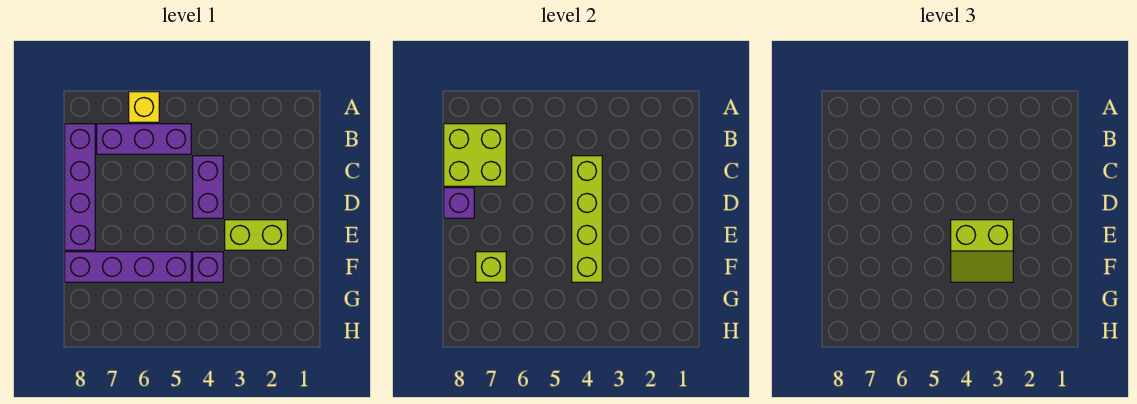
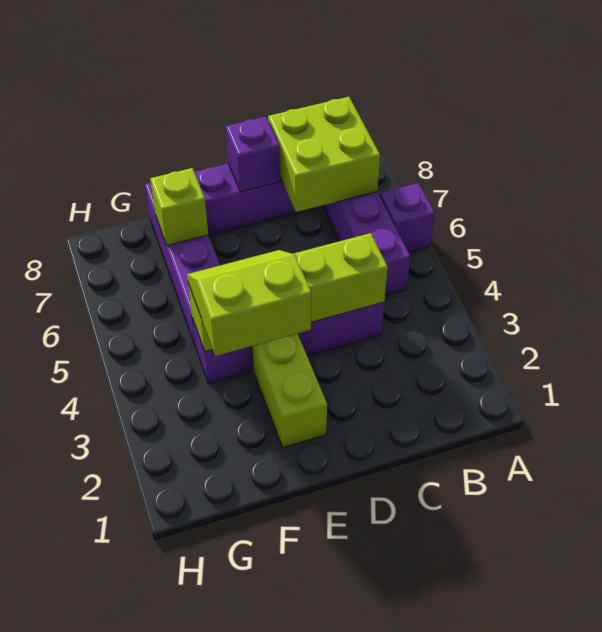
yellow brick A6 level 1 -> purple brick A6 level 1
lime slope E3:F4 level 3 top E -> lime slope E3:F4 level 3 top 3

